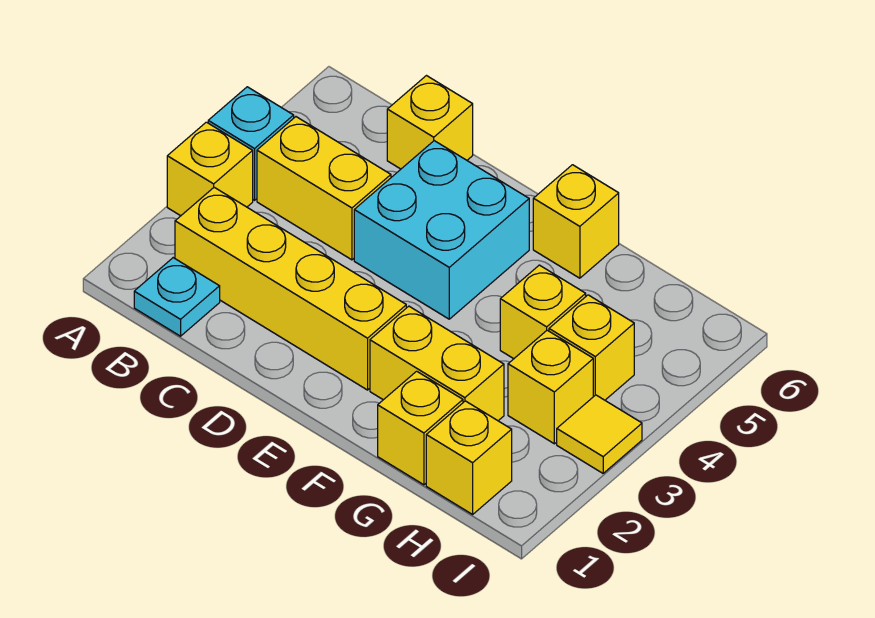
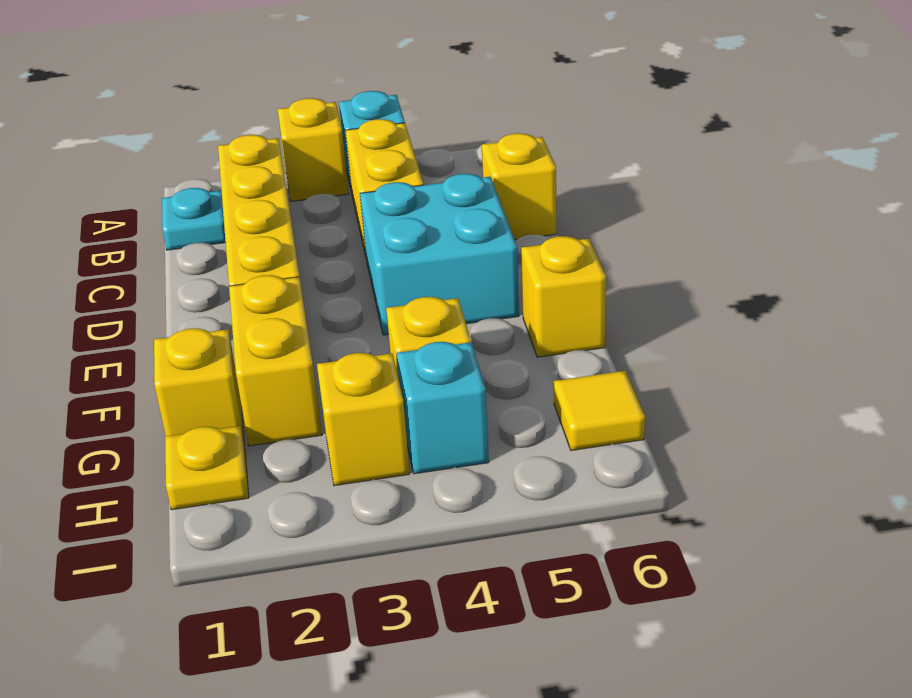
yellow brick H1 level 1 -> yellow plate H1 level 1
yellow brick H4 level 1 -> cyan brick H4 level 1
yellow tile I3 level 1 -> yellow tile H6 level 1

